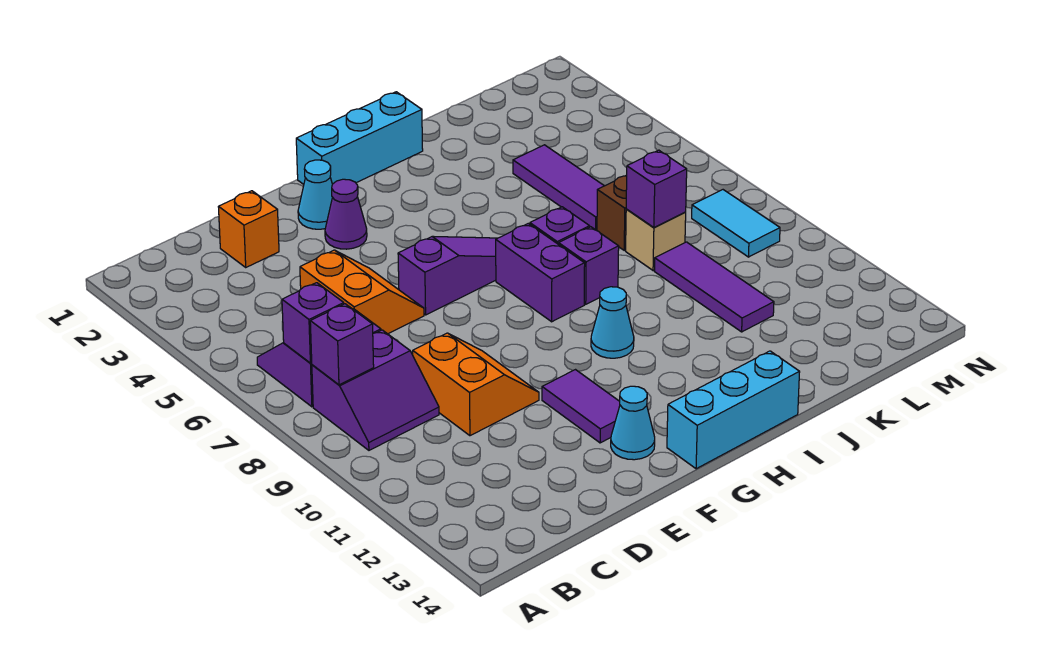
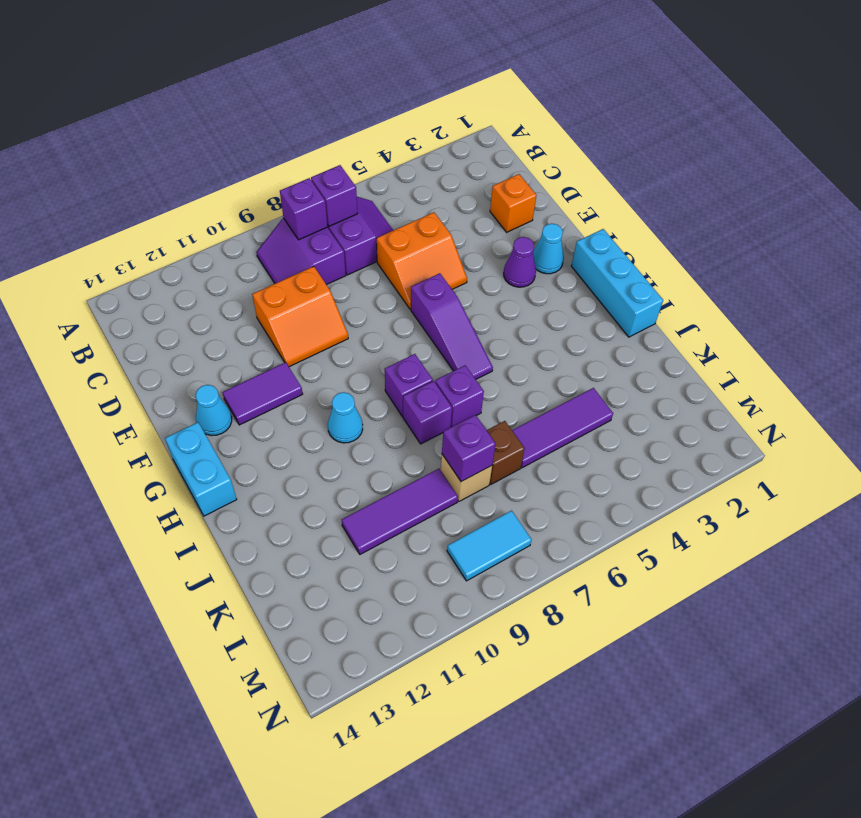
cyan brick G14:I14 level 1 -> cyan brick G14:H14 level 1
purple brick H7:H8 level 1 -> purple brick H8 level 1

